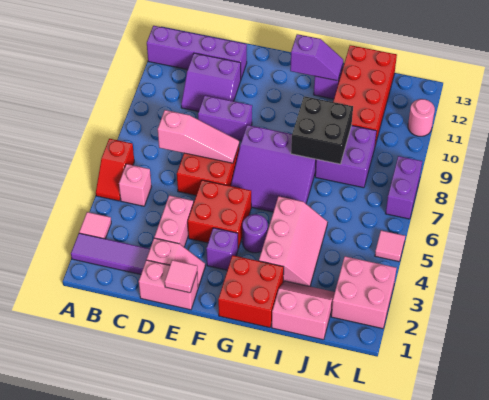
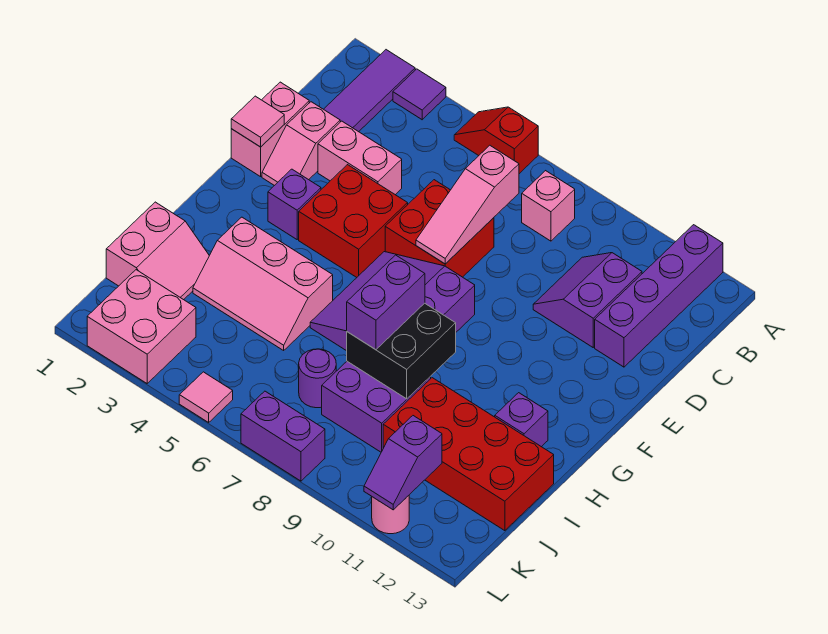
pink tile A3 level 1 -> purple tile A3 level 1
pink brick B5 level 1 -> pink brick B8 level 1
purple brick D9:E9 level 1 -> purple brick H8:I8 level 3
red brick G1:H2 level 1 -> none
purple round brick G4 level 1 -> purple round brick J7 level 1
purple slope G12:H12 level 2 top G -> purple slope K11:L11 level 2 top K

